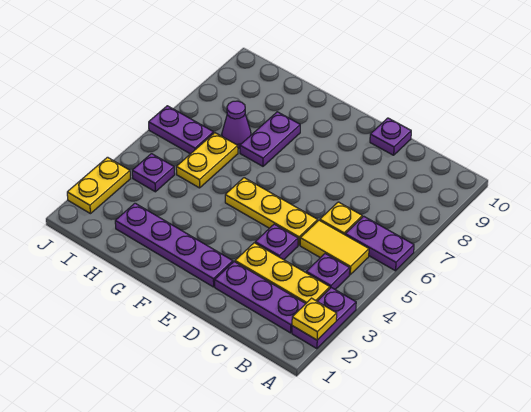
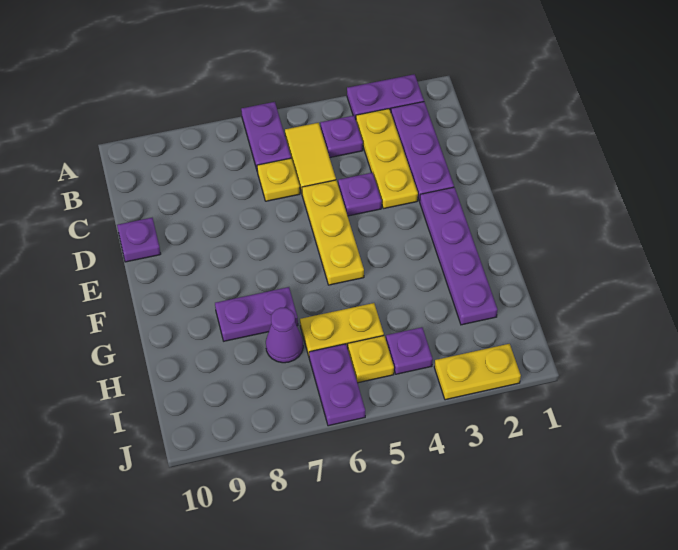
yellow plate A2 level 2 -> yellow plate I5 level 1

